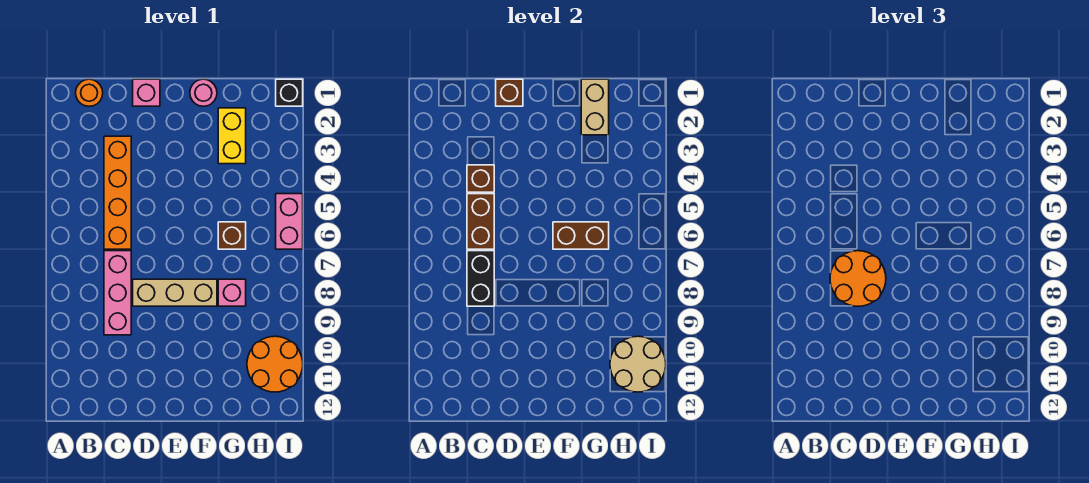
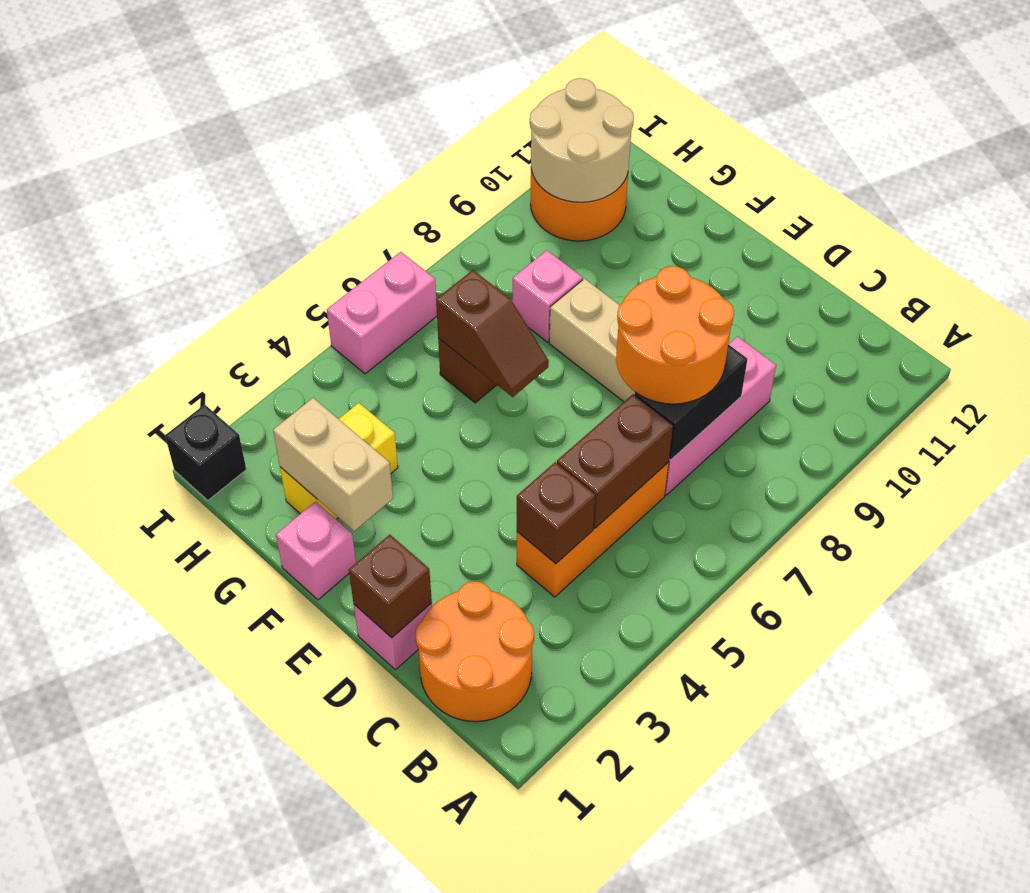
orange round brick B1 level 1 -> orange round brick B1:C2 level 1
orange brick C3:C6 level 1 -> orange brick C4:C6 level 1
pink round brick F1 level 1 -> pink brick F1 level 1
brown brick F6:G6 level 2 -> brown slope F6:G6 level 2 top G
tan brick G1:G2 level 2 -> tan brick F2:G2 level 2

